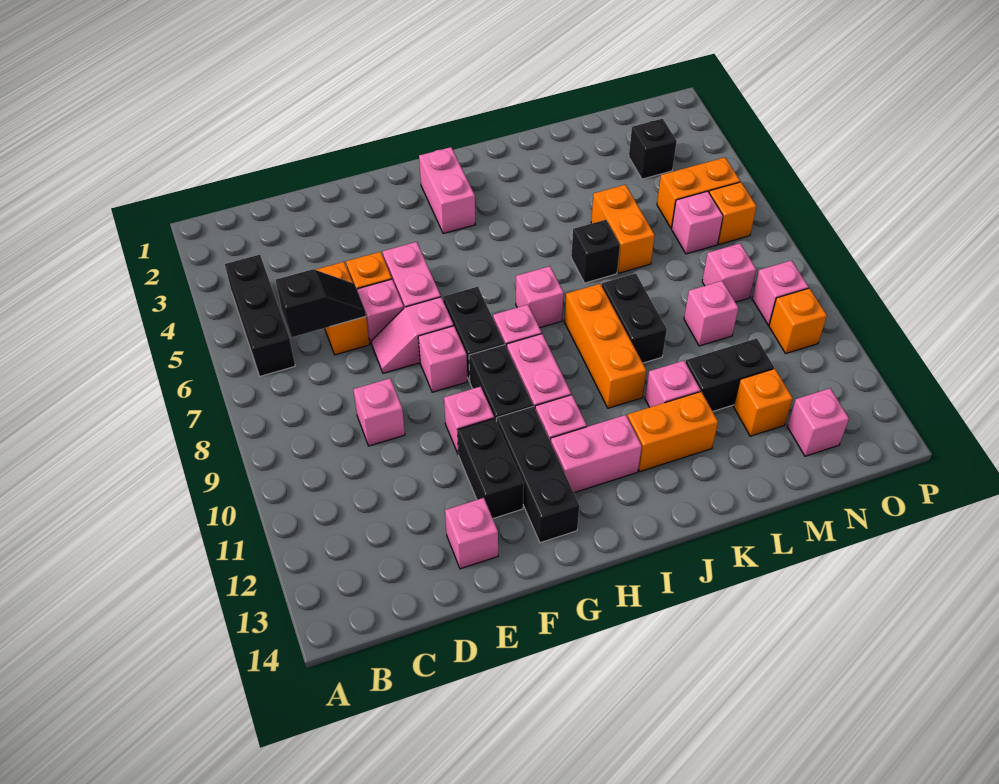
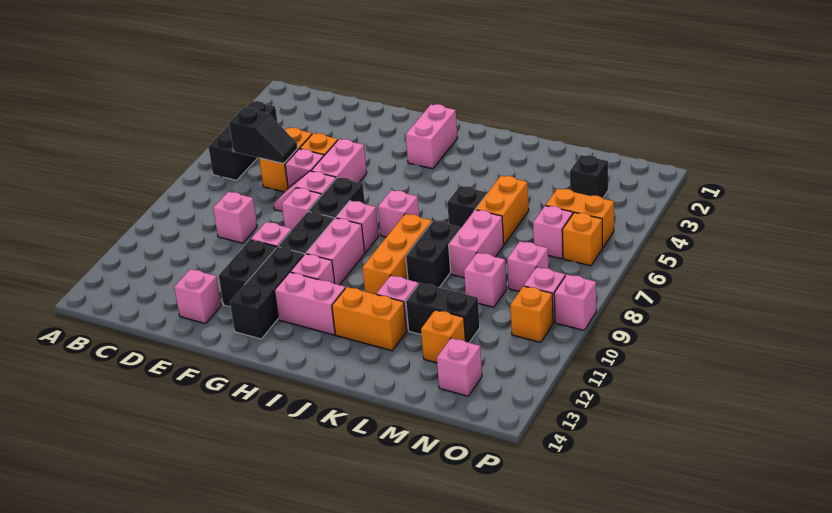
none -> pink brick L7:L8 level 1
none -> pink brick P9 level 1

